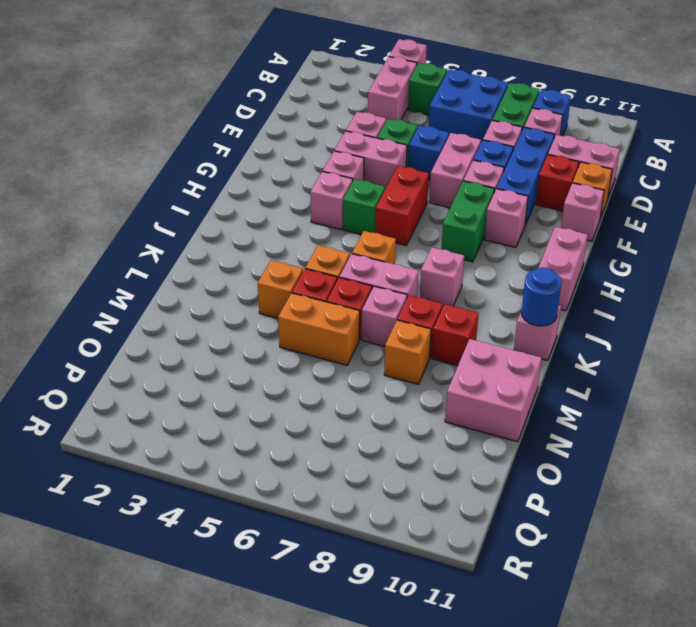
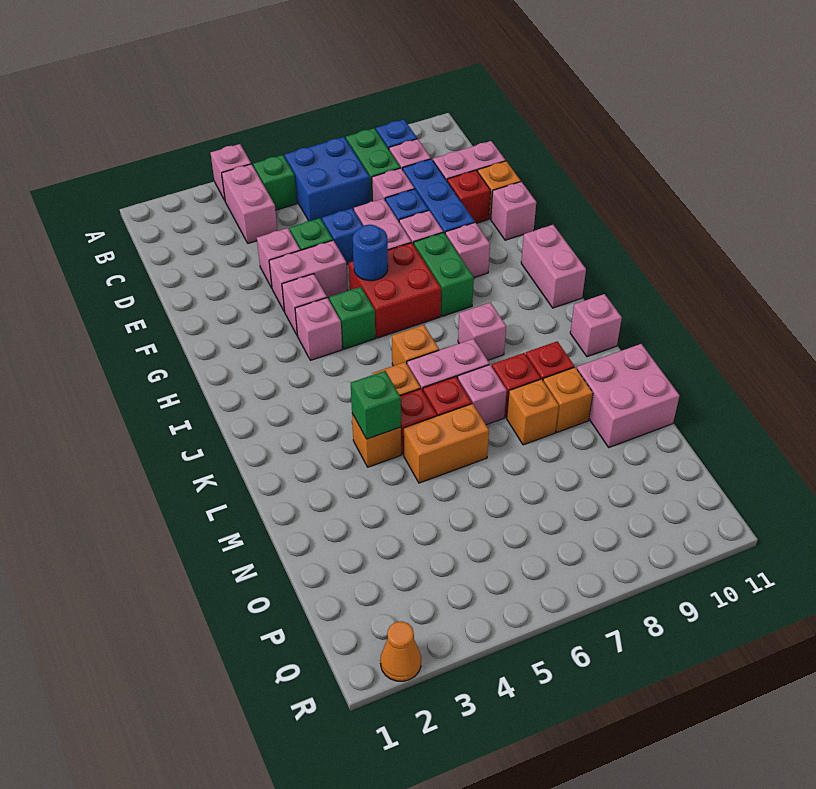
red brick G6:H6 level 1 -> red brick G6:H7 level 1
blue round brick K11 level 2 -> blue round brick G6 level 2
none -> green brick L4 level 2
none -> orange brick M9 level 1
none -> orange cone R2 level 1

